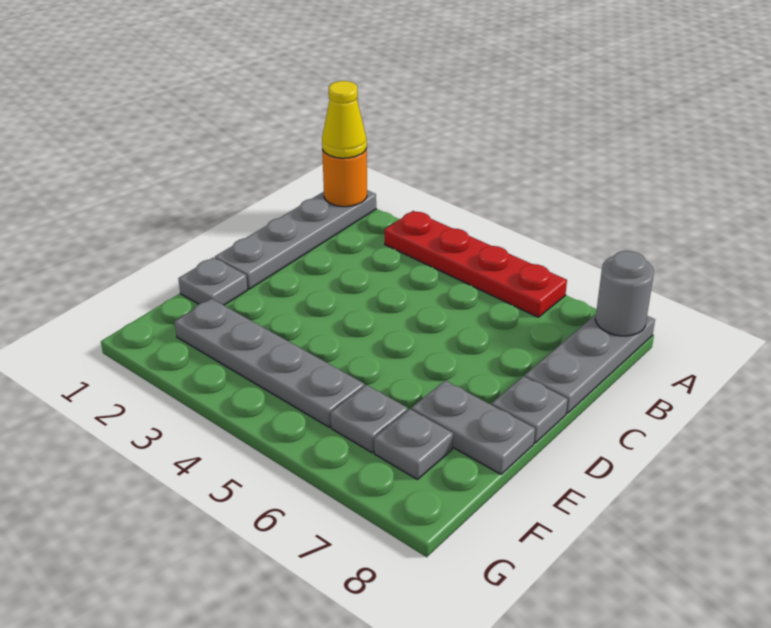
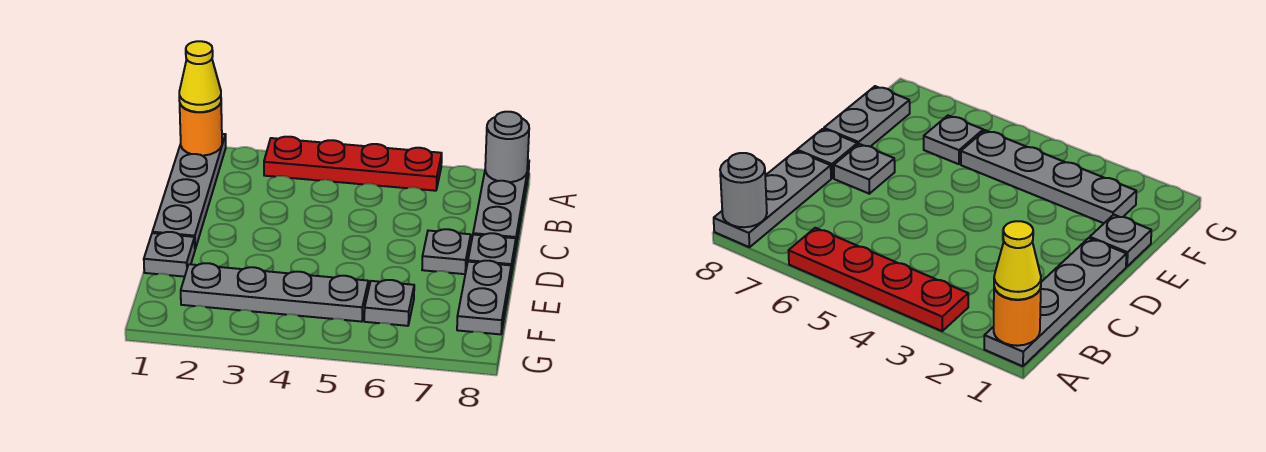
grey plate E7:E8 level 1 -> grey plate E8:F8 level 1
grey plate F7 level 1 -> grey plate D7 level 1

